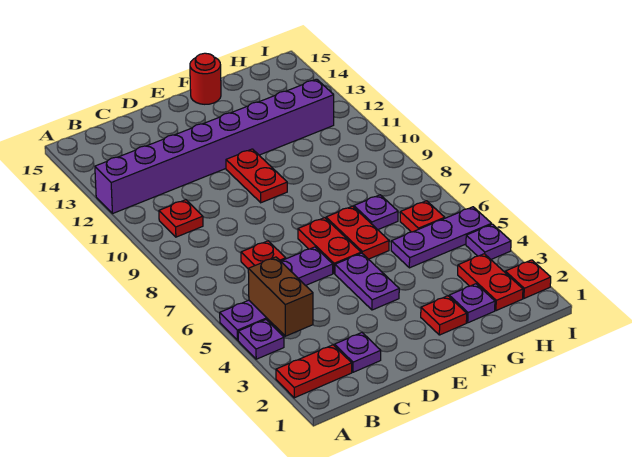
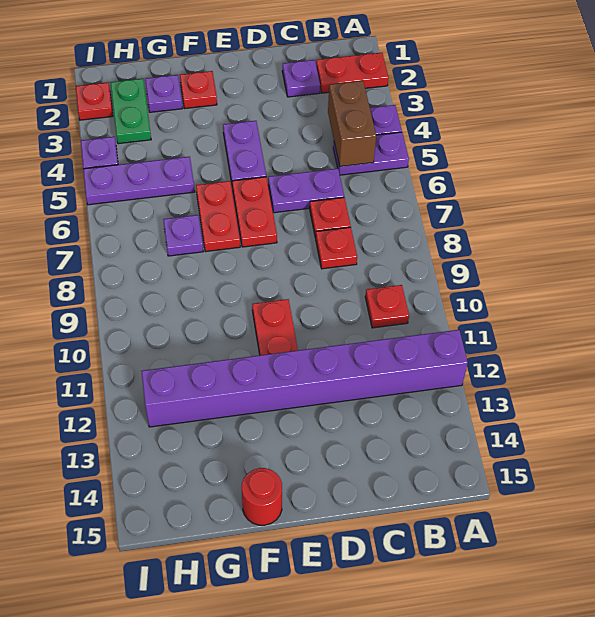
red plate H2:H3 level 1 -> green plate H2:H3 level 1
red plate H6 level 1 -> red plate C8 level 1

